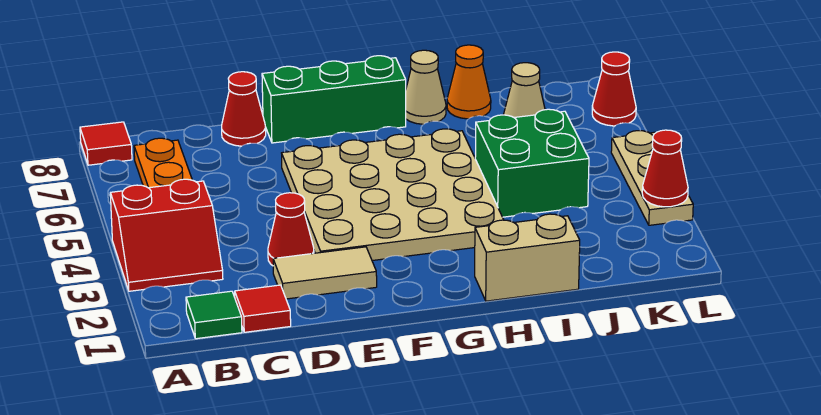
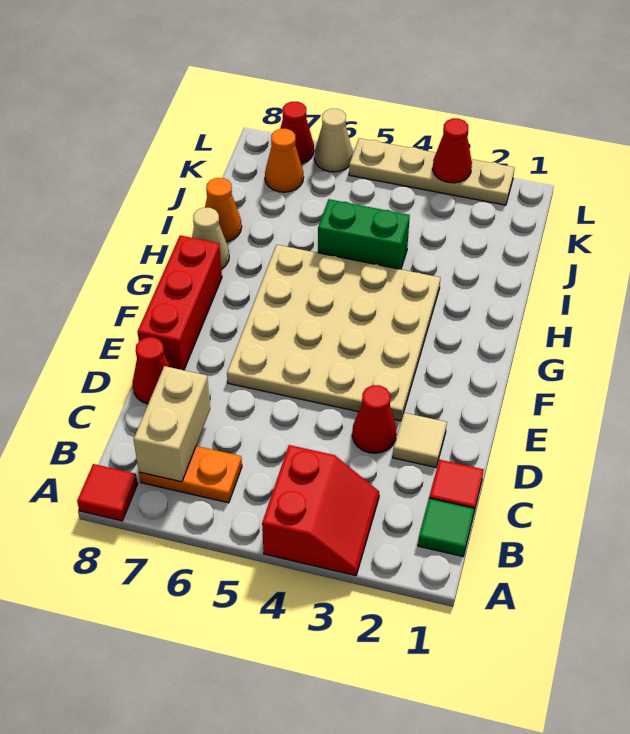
tan tile D2:E2 level 1 -> tan tile D2 level 1
green brick E8:G8 level 1 -> red brick E8:G8 level 1
tan brick H1:I1 level 1 -> tan brick B7:C7 level 2
green brick I4:J5 level 1 -> green brick I4:I5 level 1
tan cone J7 level 1 -> tan cone L6 level 1
none -> orange cone K7 level 1
tan plate L3:L5 level 1 -> tan plate L2:L5 level 1

